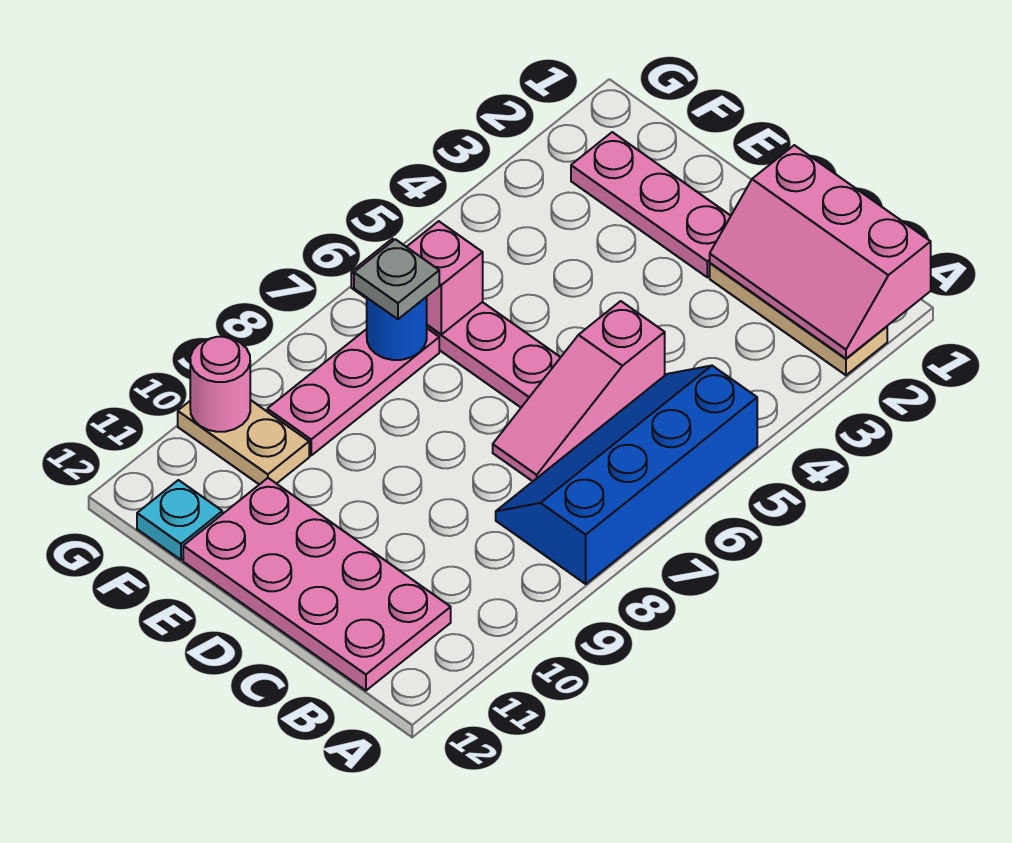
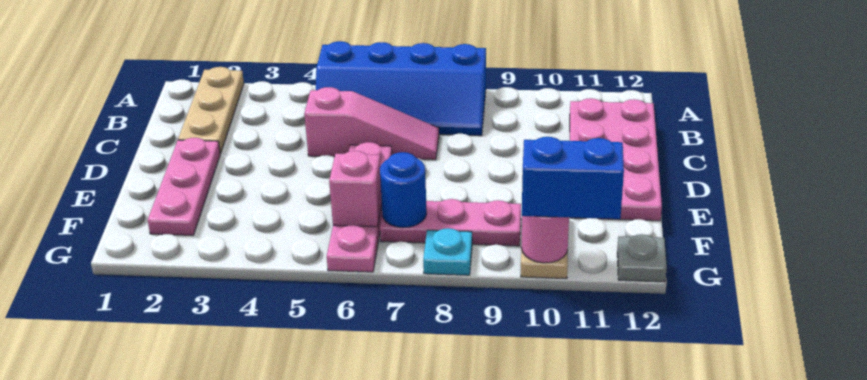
pink slope A1:C2 level 2 top 1 -> none
grey plate F7 level 3 -> grey plate G12 level 1
cyan plate F12 level 1 -> cyan plate G8 level 1
none -> blue brick G10:G11 level 3

